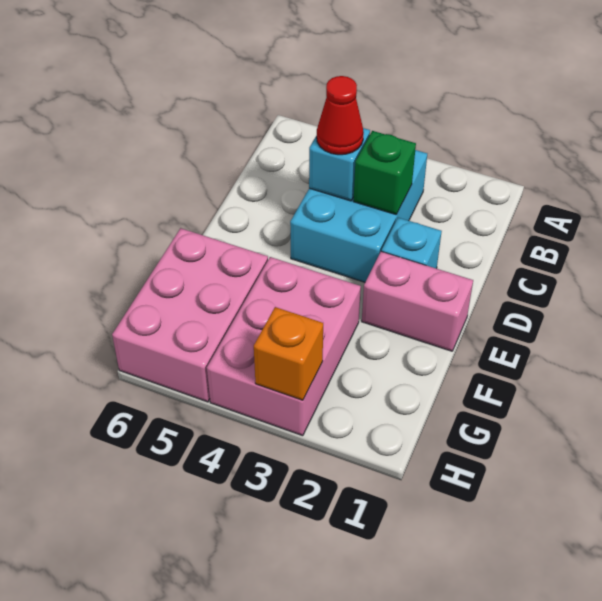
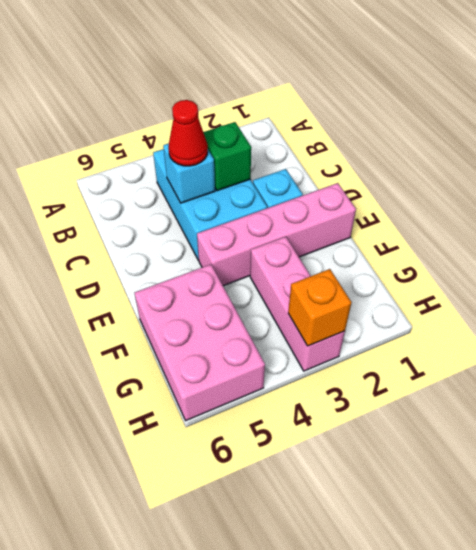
pink brick E1:E2 level 1 -> pink brick E1:E4 level 1
pink brick F3:H4 level 1 -> pink brick F3:H3 level 1

